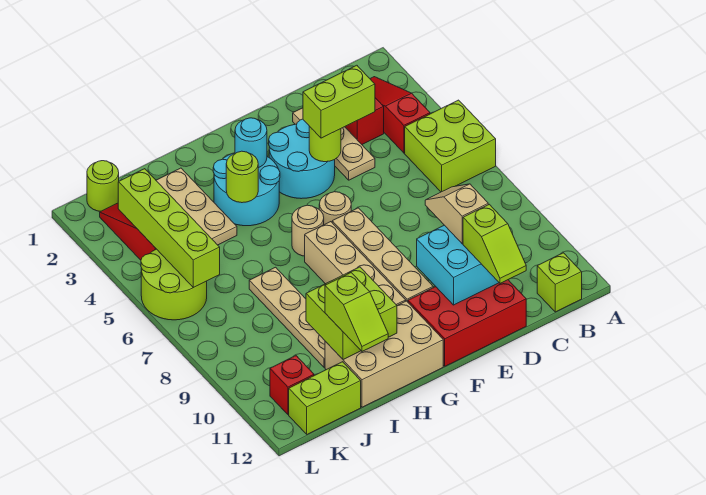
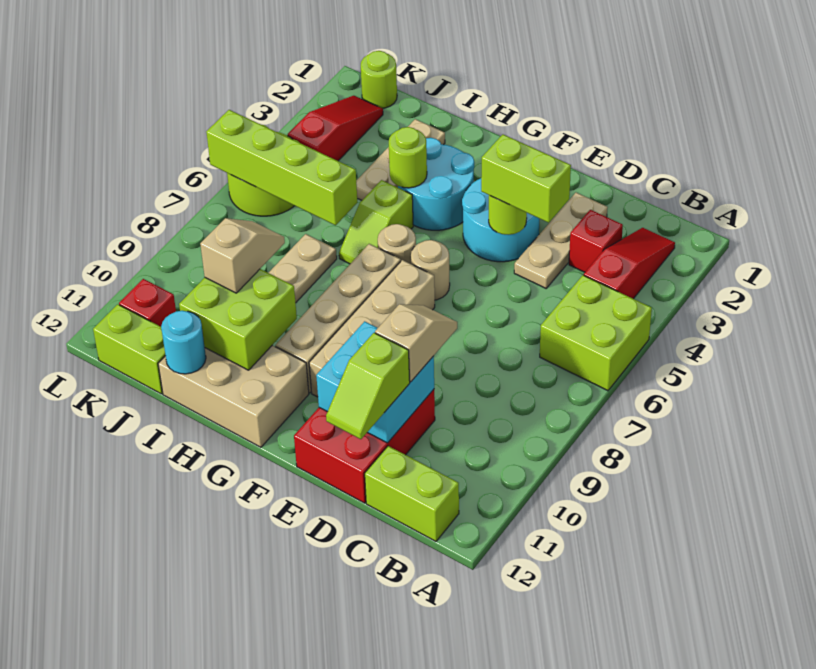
lime brick B12 level 1 -> lime brick B12:C12 level 1
red brick D11:F12 level 1 -> red brick D10:E12 level 1
cyan round brick G3 level 2 -> cyan round brick I12 level 2
none -> tan slope I9:I10 level 3 top 10
lime slope I11:I12 level 3 top 11 -> lime slope H5:H6 level 1 top 5
lime brick K3:K6 level 2 -> lime brick I6:L6 level 2

